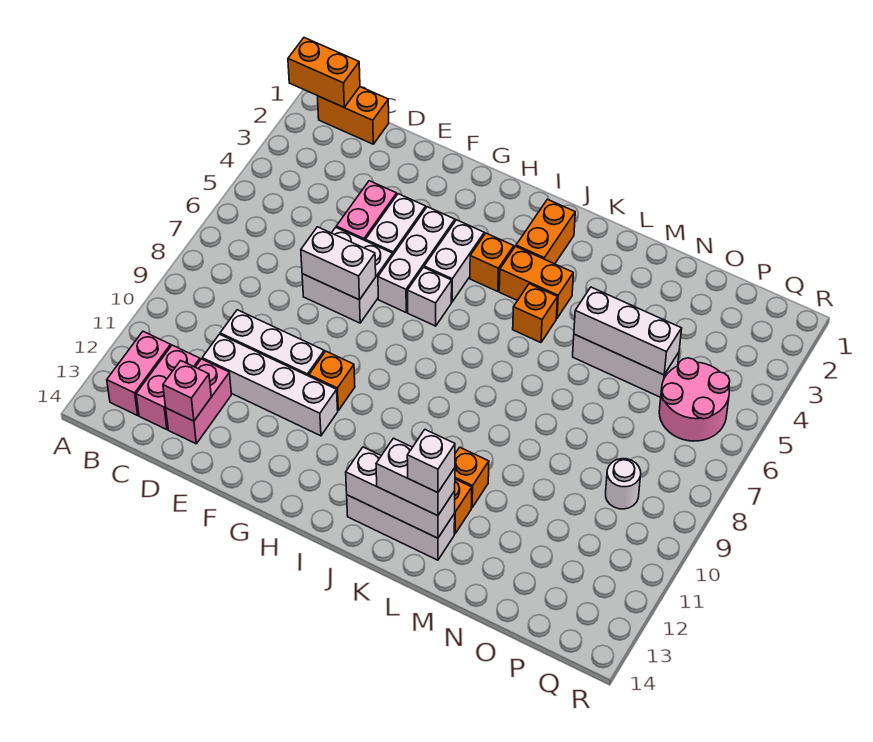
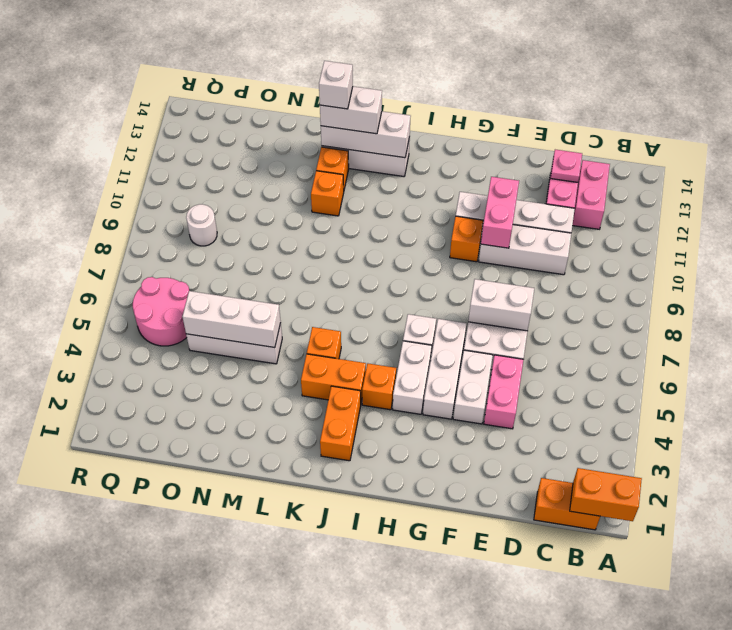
pink brick B12:B13 level 1 -> pink brick F10:F11 level 2
pink brick D13 level 2 -> pink plate D13 level 2

